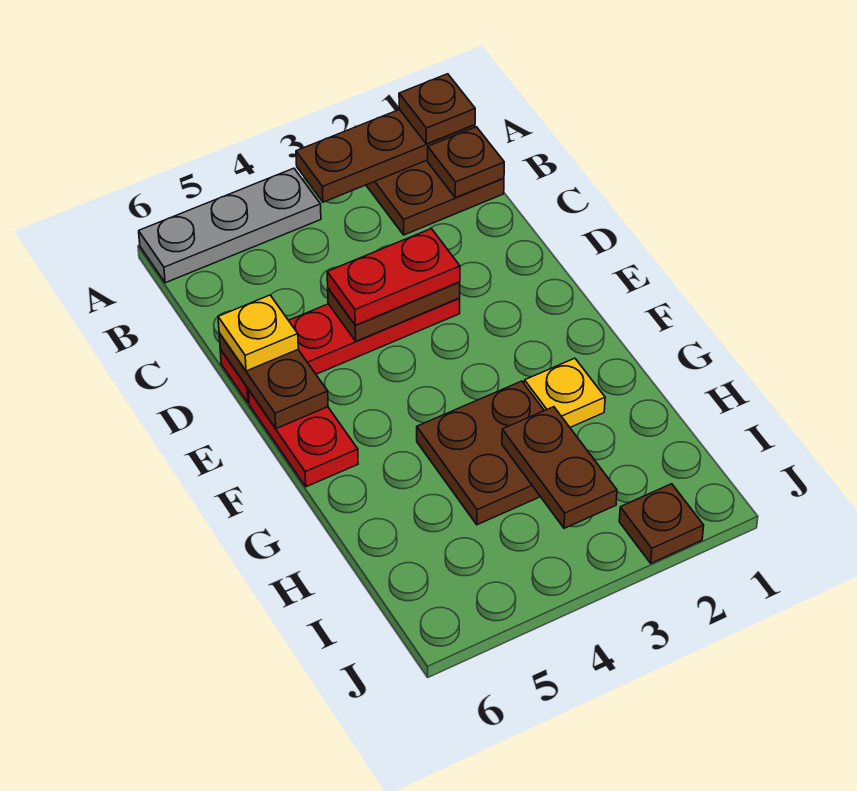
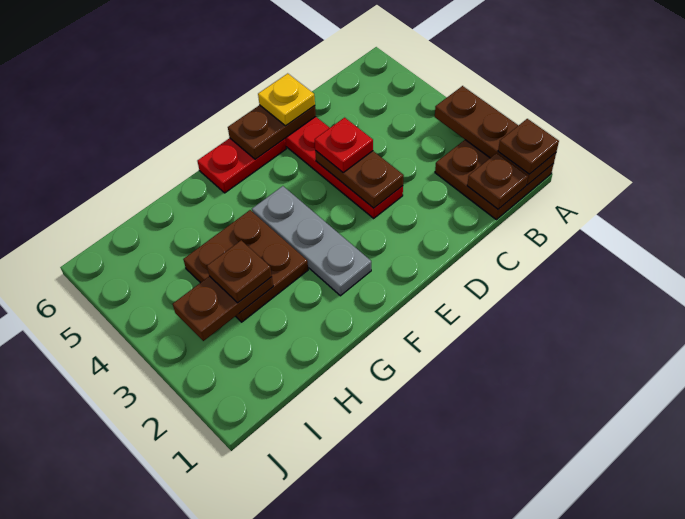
grey plate A4:A6 level 1 -> grey plate F2:F4 level 1
red plate D3:D4 level 3 -> red plate D4 level 3
yellow plate G2 level 1 -> none
brown plate J2 level 1 -> brown plate H3 level 3

